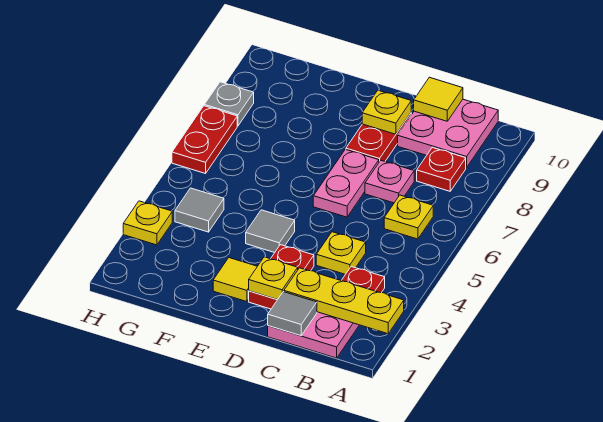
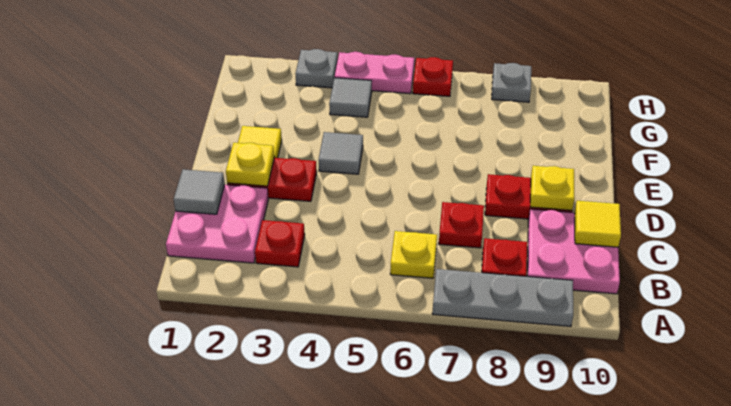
yellow plate A2:C2 level 2 -> none
none -> grey plate A7:A9 level 1
yellow plate C4 level 1 -> none
pink plate C7 level 1 -> red plate C7 level 1
pink plate D6:D7 level 1 -> pink plate H4:H5 level 1
yellow plate H3 level 1 -> grey plate H3 level 1
red plate H6:H7 level 1 -> red plate H6 level 1

